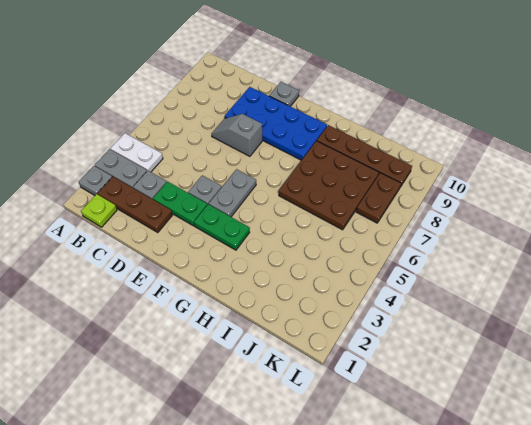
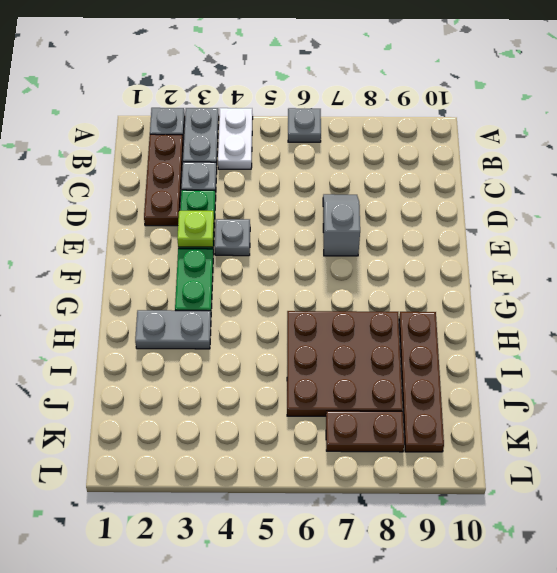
lime plate B1 level 1 -> lime plate E3 level 2
blue plate D8:G9 level 1 -> none
grey plate E10 level 1 -> grey plate A6 level 1
grey plate F4:F5 level 1 -> grey plate H2:H3 level 1

